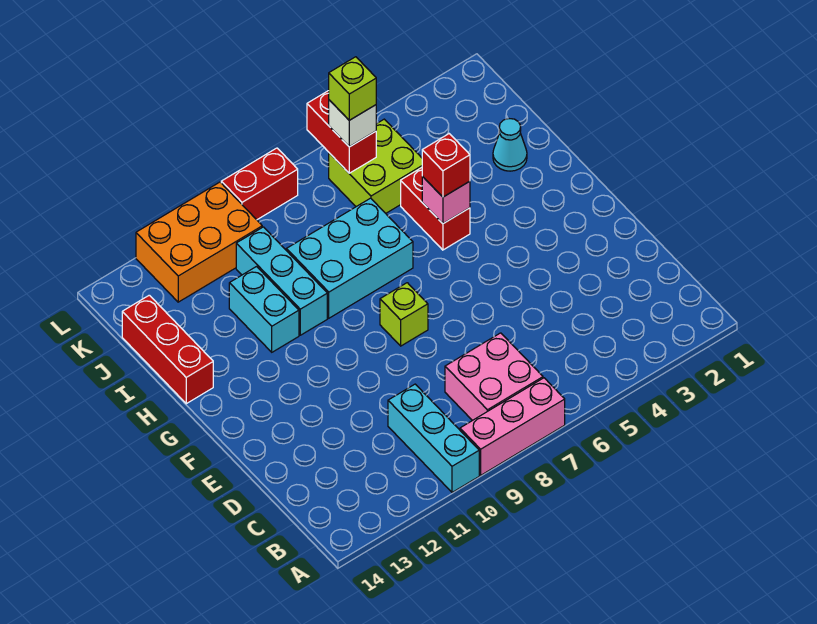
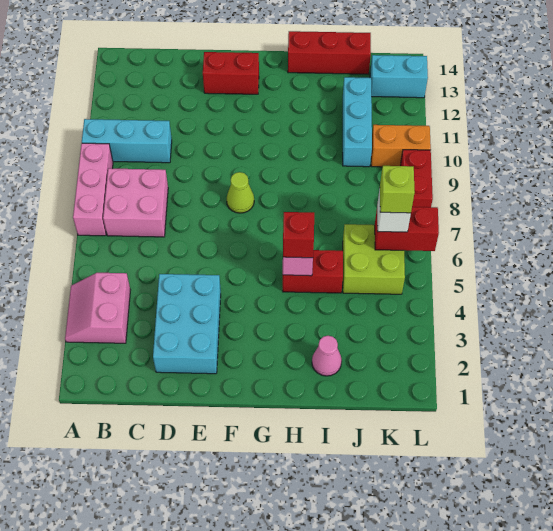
none -> pink slope A3:B4 level 1 top B
none -> red brick E13:F13 level 1
lime brick F8 level 1 -> lime cone F8 level 1
cyan brick H7:I9 level 1 -> cyan brick D2:E4 level 1
cyan brick H10:J10 level 1 -> cyan brick J10:J12 level 1
cyan brick H11:I11 level 1 -> cyan brick K13:L13 level 1
cyan cone I2 level 1 -> pink cone I2 level 1
orange brick K10:L12 level 1 -> orange brick K10:L10 level 1

